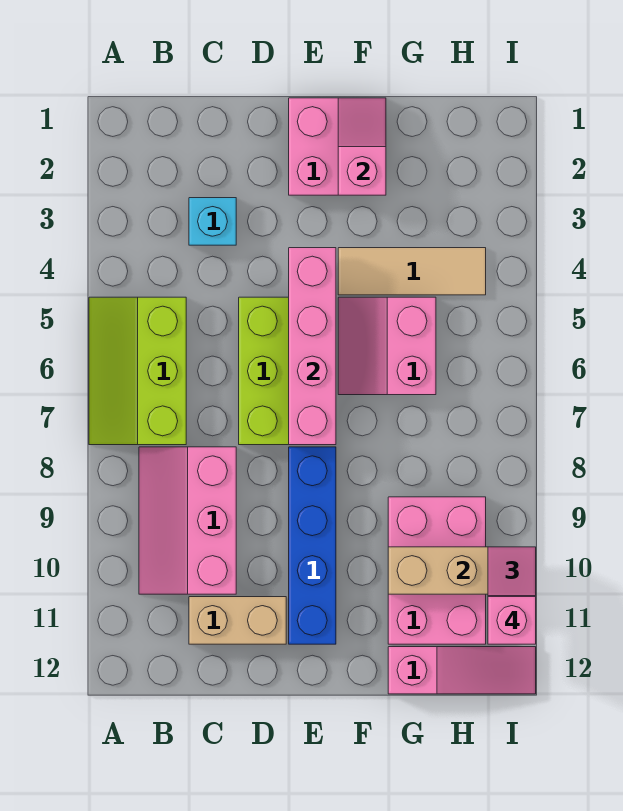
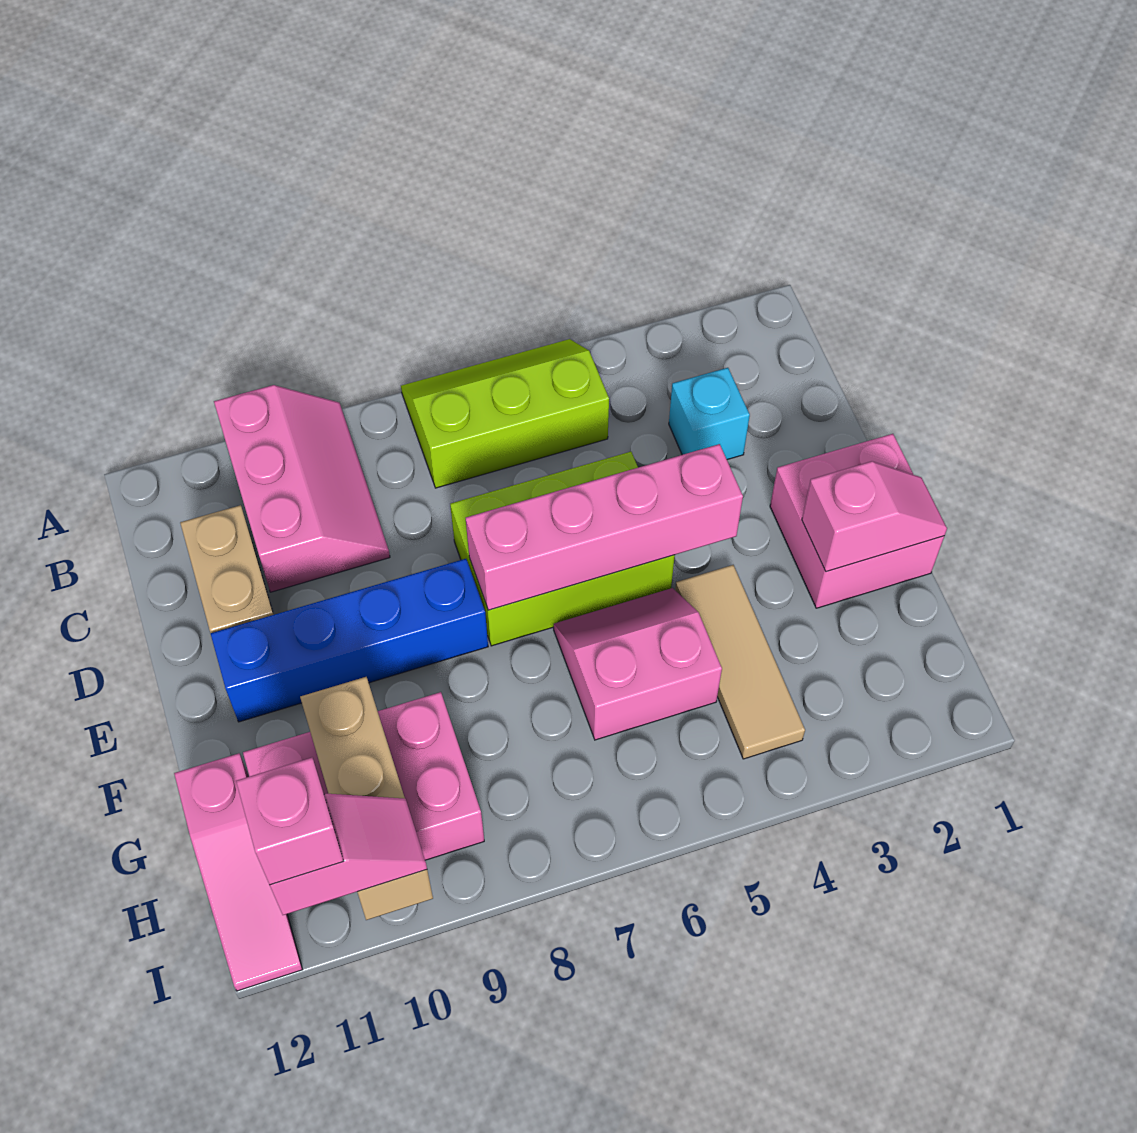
pink slope B8:C10 level 1 top C -> pink slope A9:C10 level 1 top 10

